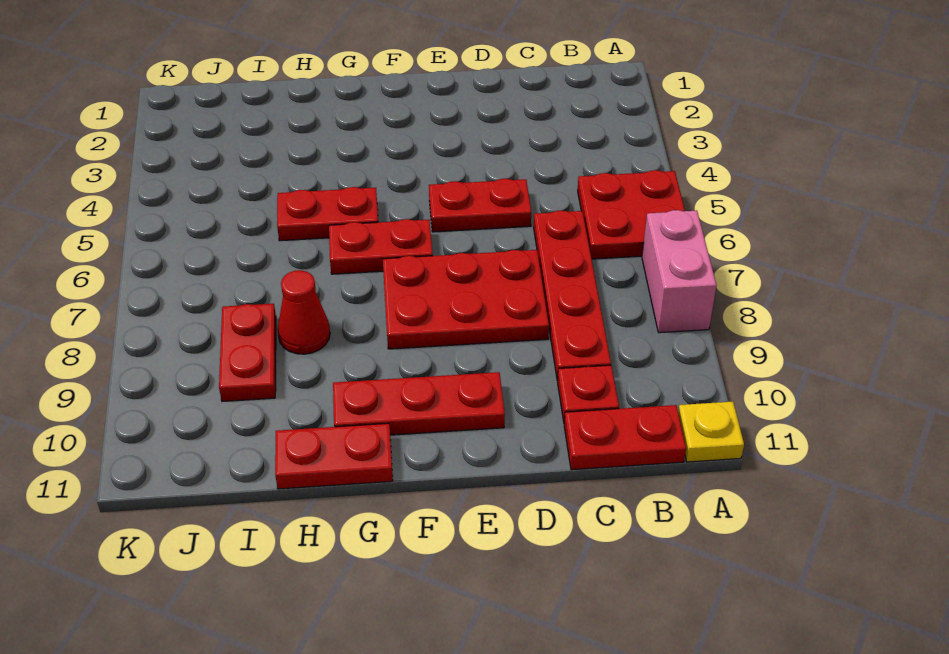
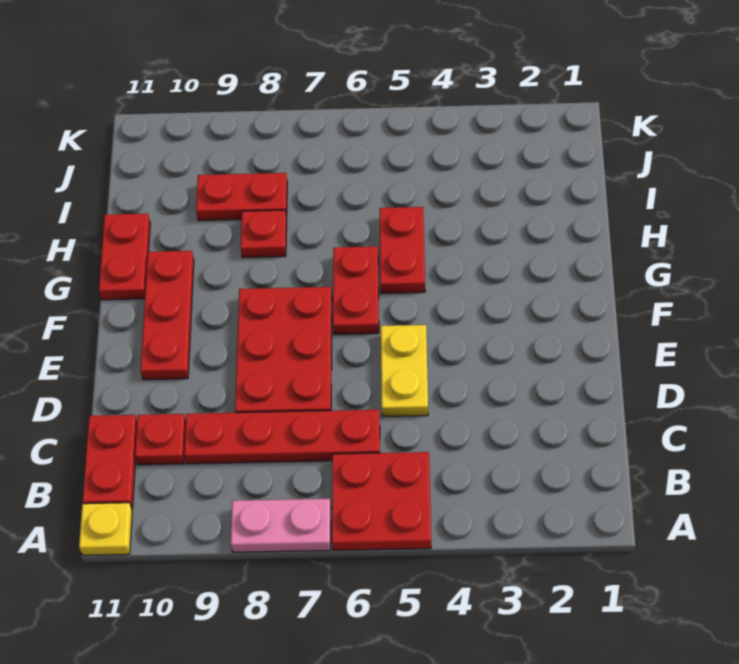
pink brick A7:A8 level 1 -> pink plate A7:A8 level 1
red plate D5:E5 level 1 -> yellow plate D5:E5 level 1
red cone H8 level 1 -> red plate H8 level 1

